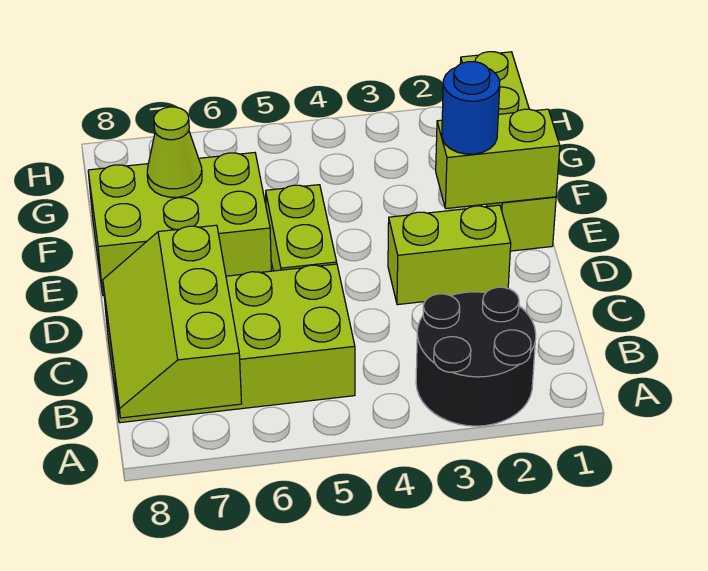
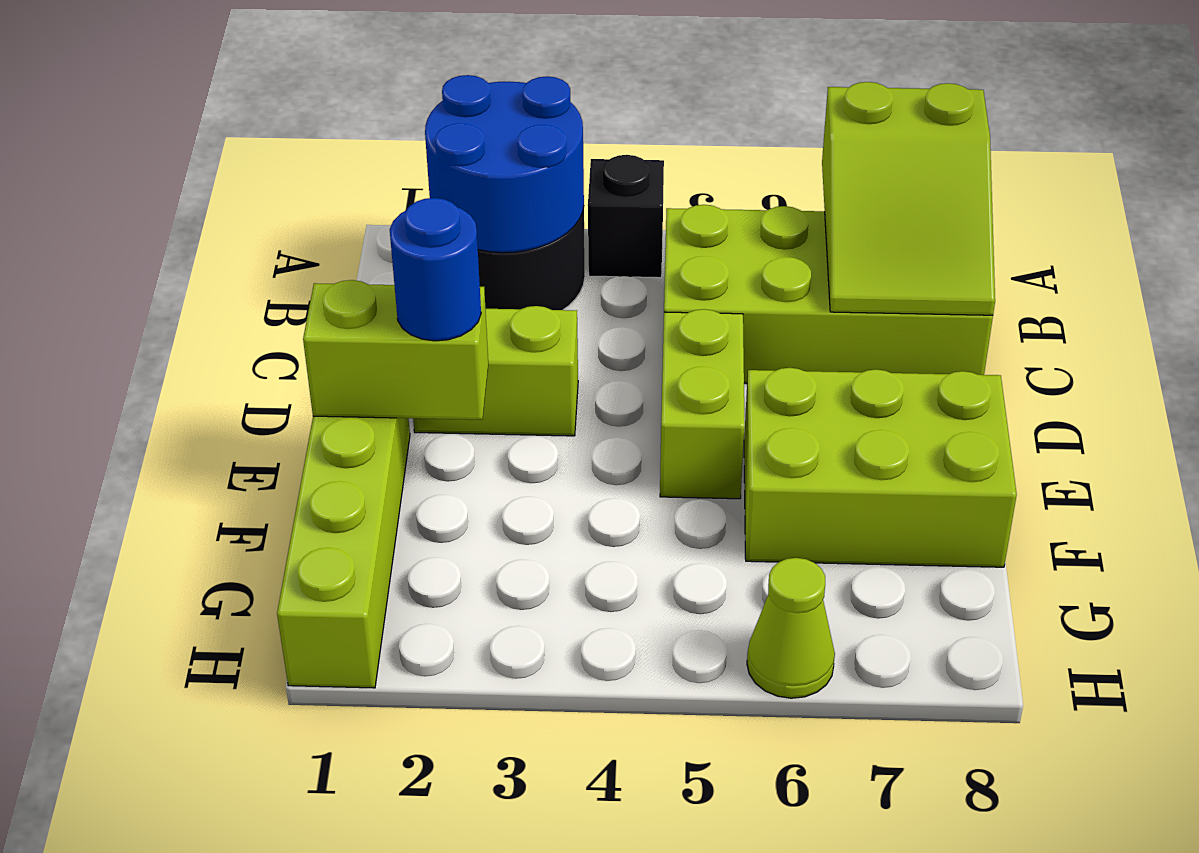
none -> blue round brick A2:B3 level 2
none -> black brick A4 level 1
lime slope A7:C8 level 2 top 7 -> lime slope A7:C8 level 2 top A
lime cone F7 level 2 -> lime cone H6 level 1

